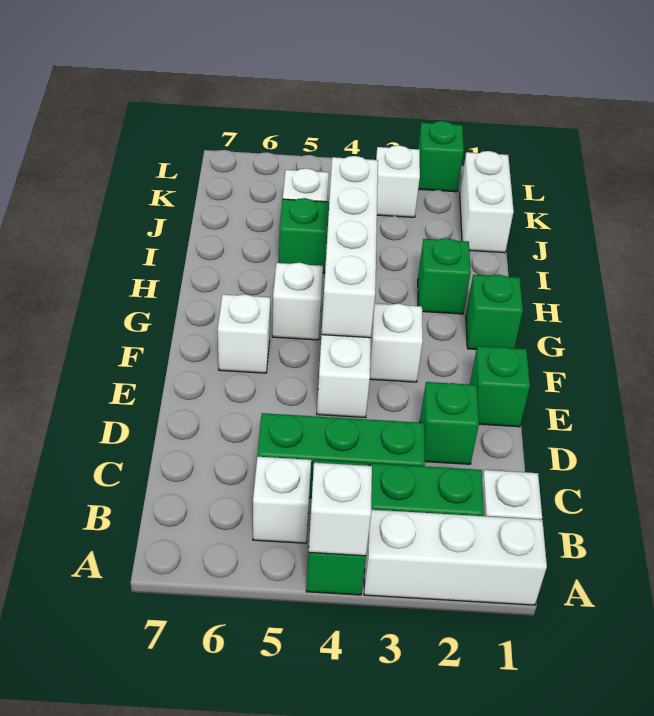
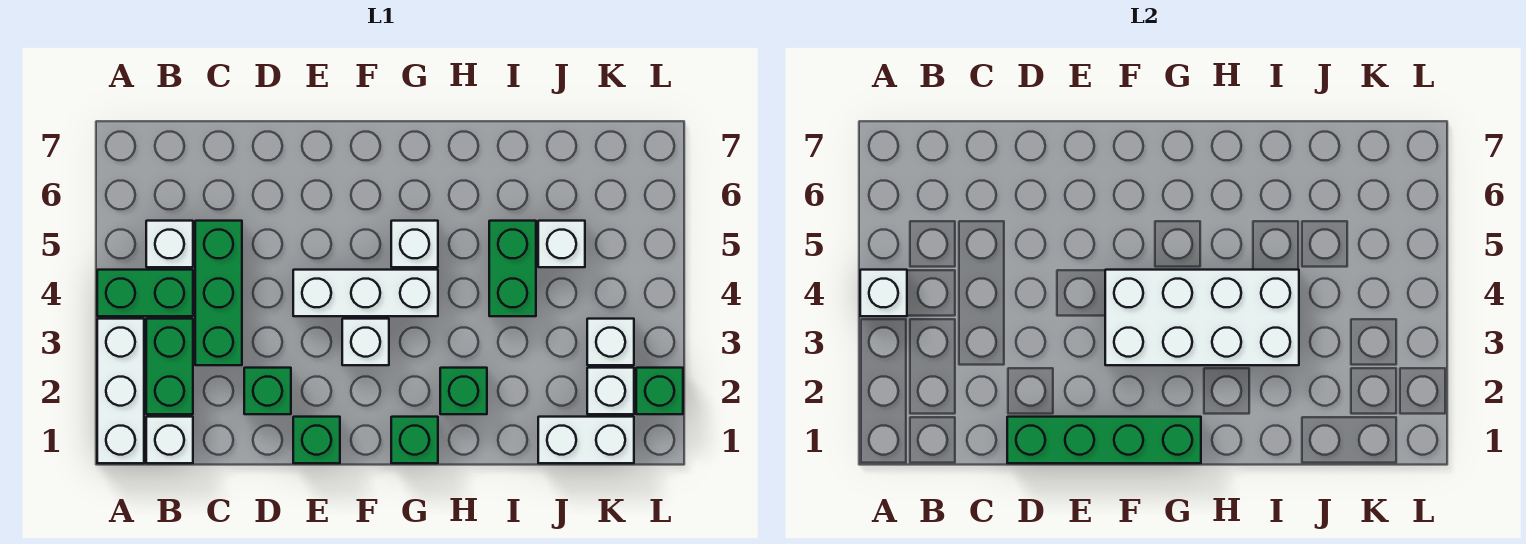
none -> green brick D1:G1 level 2
white brick F4:I4 level 2 -> white brick F3:I4 level 2
white brick F6 level 1 -> white brick K2 level 1

